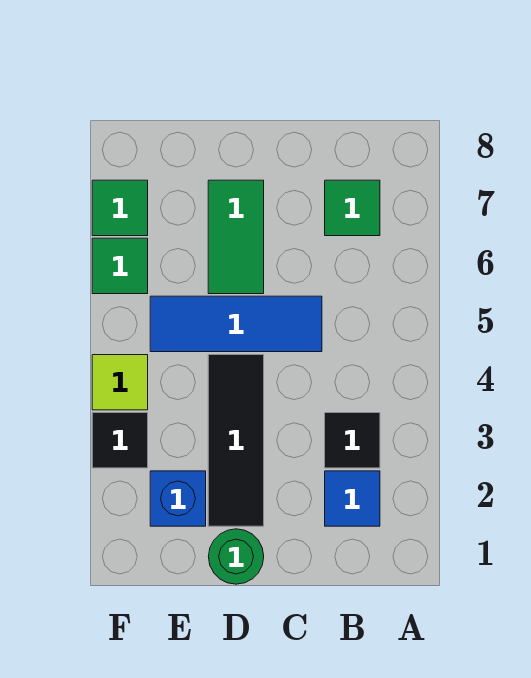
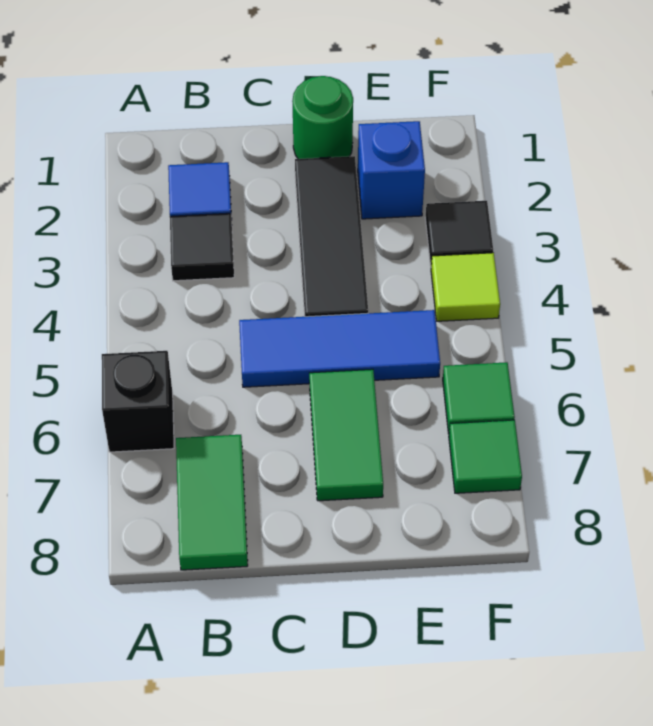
none -> black brick A6 level 1
green tile B7 level 1 -> green tile B7:B8 level 1

